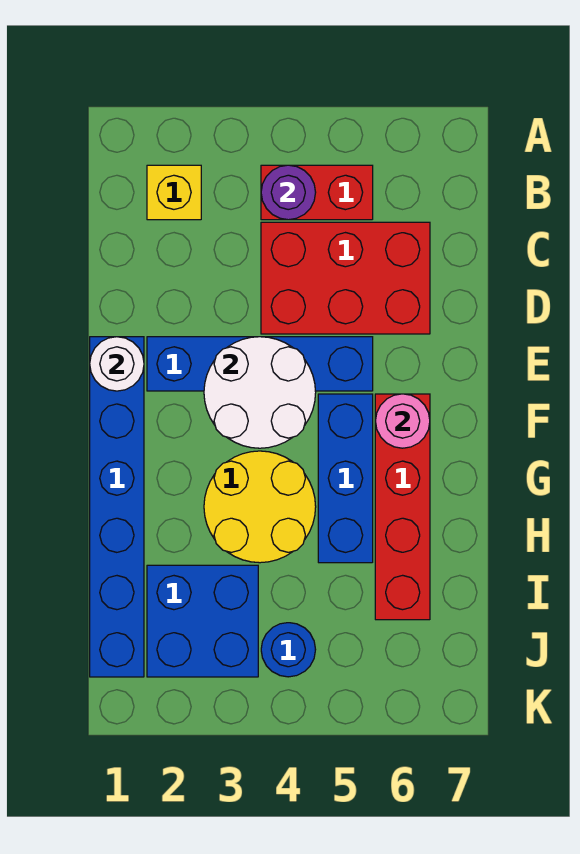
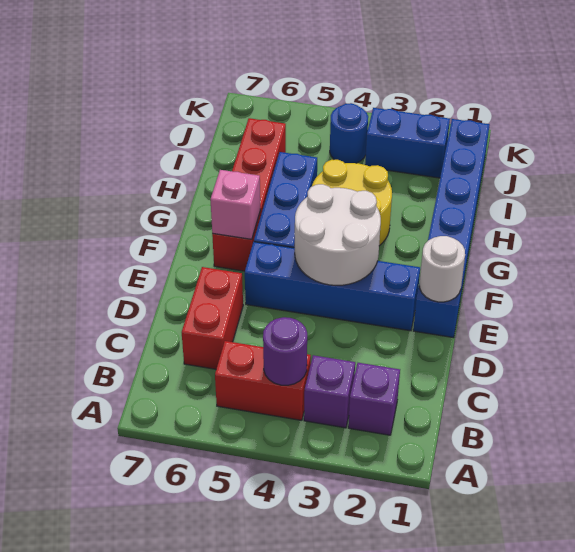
yellow brick B2 level 1 -> purple brick B2 level 1
none -> purple brick B3 level 1
red brick C4:D6 level 1 -> red brick C6:D6 level 1
pink round brick F6 level 2 -> pink brick F6 level 2
blue brick I2:J3 level 1 -> blue brick J2:J3 level 1

